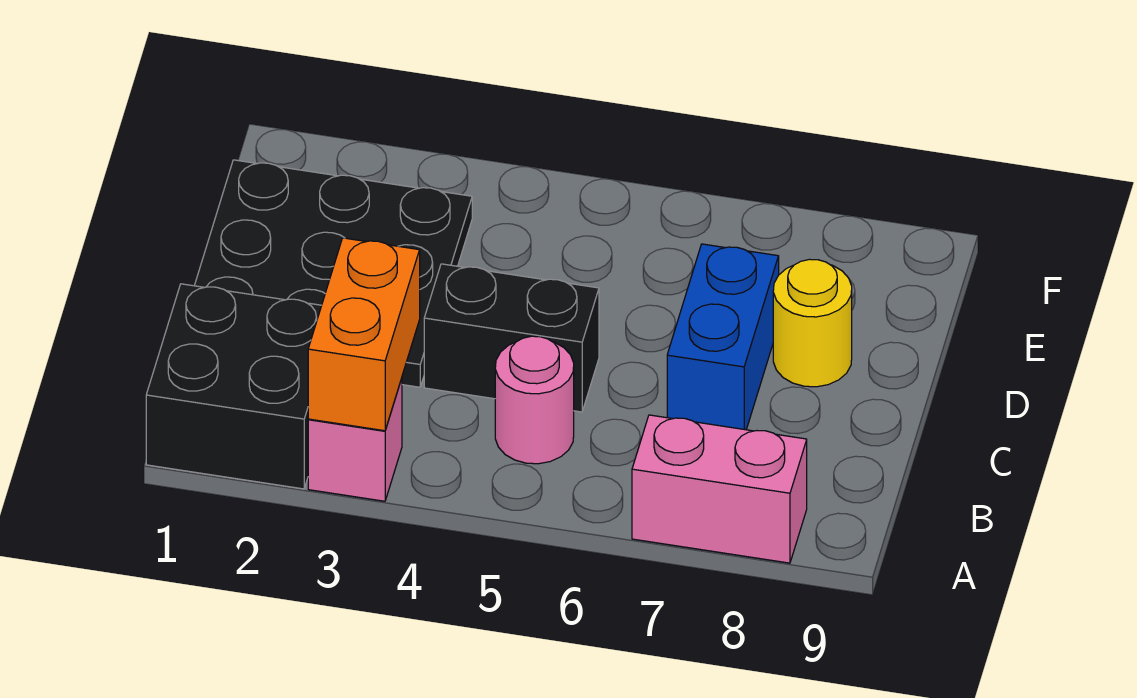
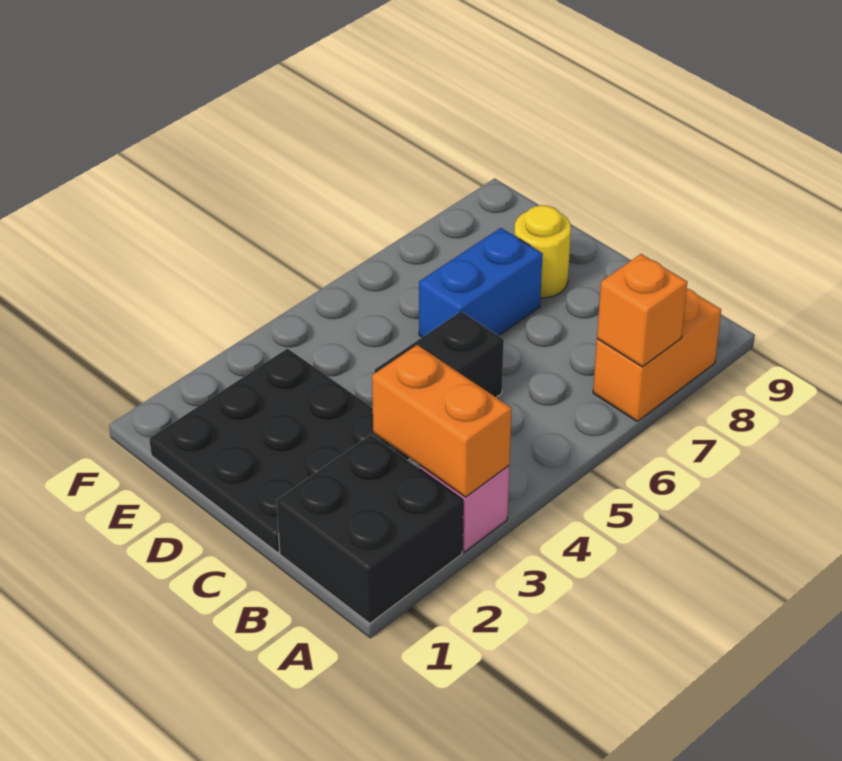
pink brick A7:A8 level 1 -> orange brick A7:A8 level 1
none -> orange brick A7 level 2
pink round brick B5 level 1 -> none
blue brick C7:D7 level 1 -> blue brick D6:D7 level 1

